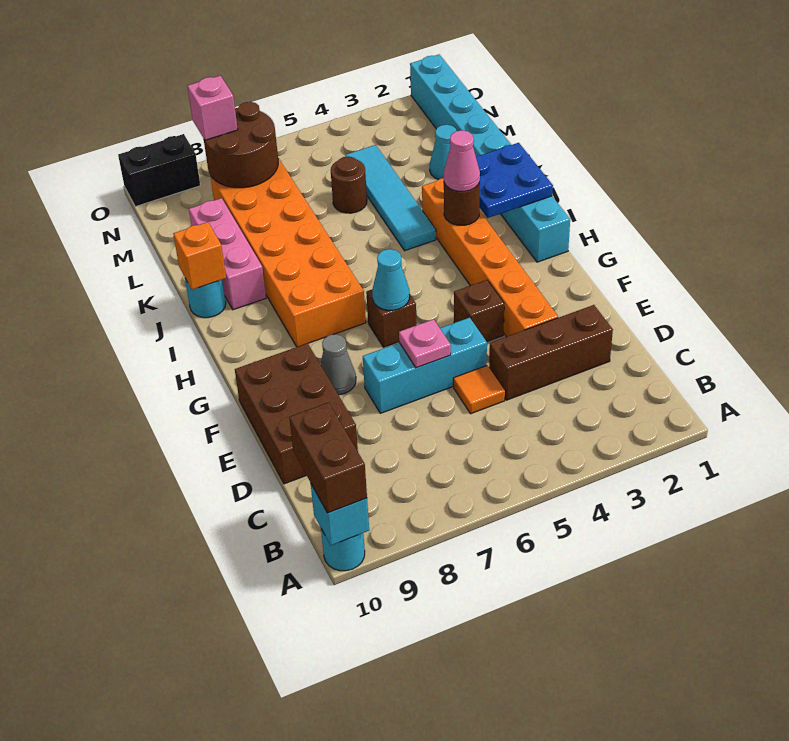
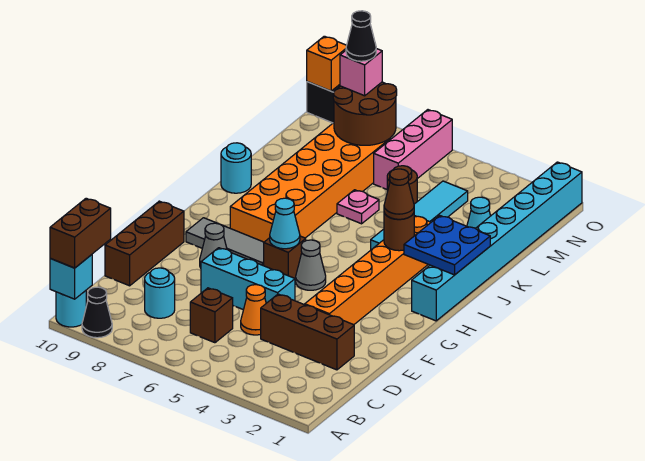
none -> black cone A9 level 1
none -> cyan round brick C8 level 1
orange tile D5 level 1 -> orange cone D5 level 1
brown brick D9:F10 level 1 -> brown brick D10:F10 level 1
pink plate E6 level 2 -> pink plate K6 level 1
brown brick F4 level 1 -> brown brick C6 level 1
none -> grey cone G5 level 1
none -> grey tile G7:G9 level 1
pink cone I3 level 3 -> brown cone I3 level 3
pink brick J9:L9 level 1 -> pink brick M6:O6 level 1
orange brick J10 level 2 -> orange brick O10 level 2
none -> black cone N8 level 4

